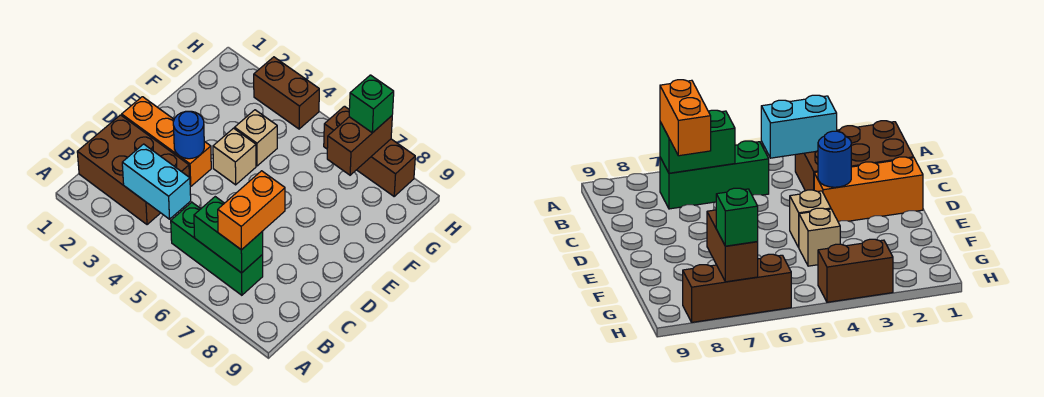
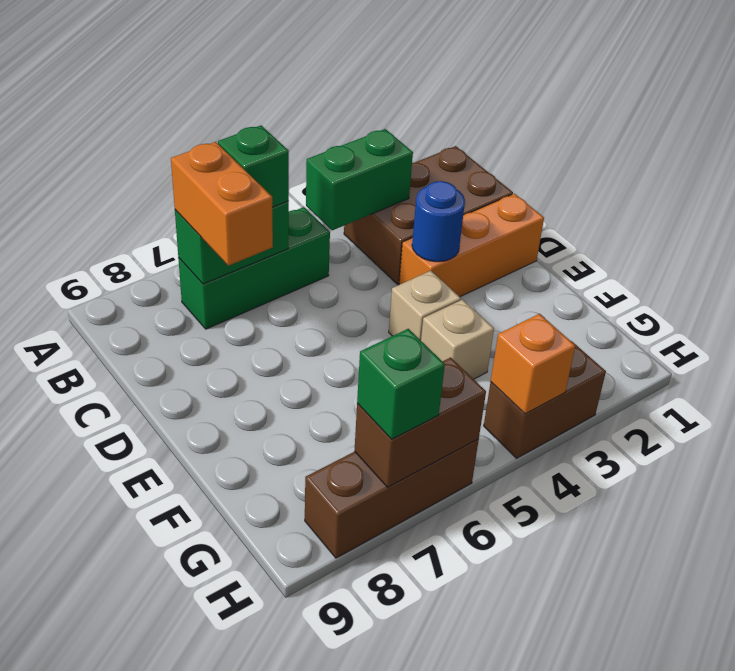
cyan brick B3:B4 level 2 -> green brick B3:B4 level 2
none -> green brick B6 level 3
brown brick G7:H7 level 2 -> brown brick H6:H7 level 2
none -> orange brick H4 level 2

